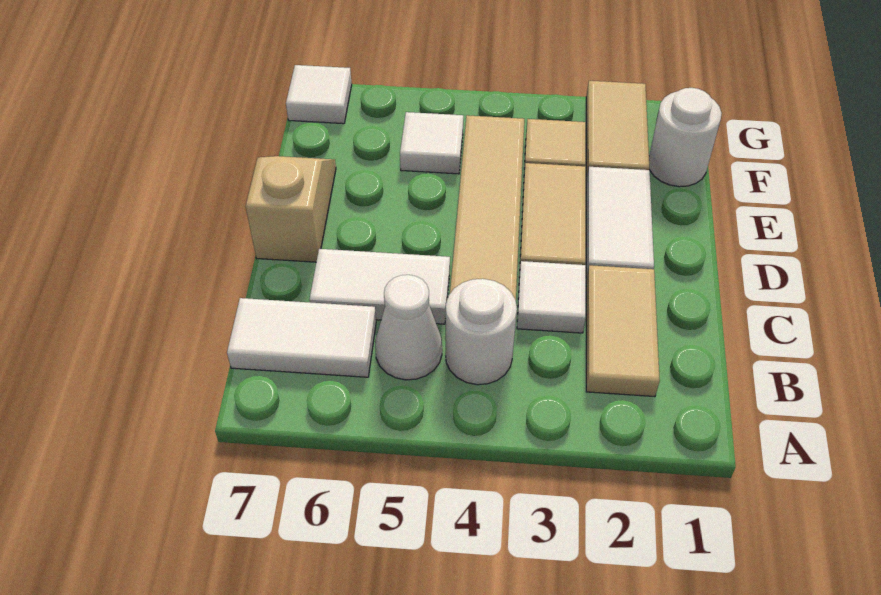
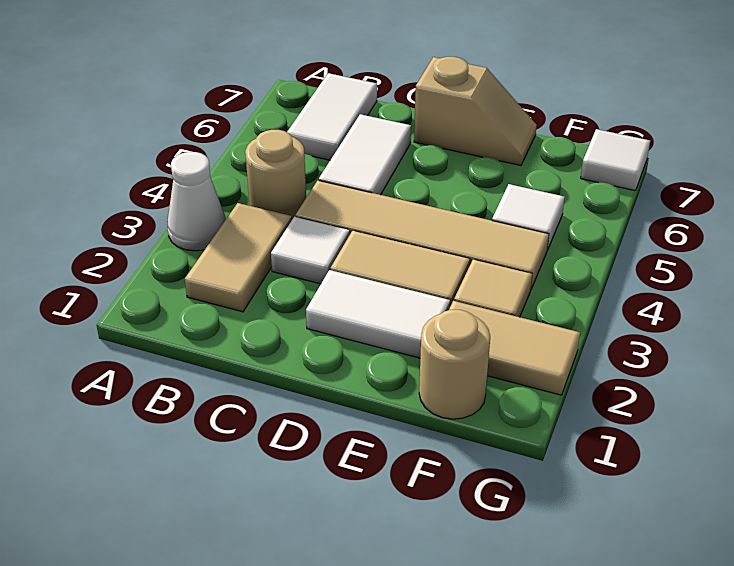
tan tile B2:C2 level 1 -> tan tile B2:B3 level 1
white round brick B4 level 1 -> tan round brick B4 level 1
white cone B5 level 1 -> white cone A3 level 1
white round brick F1 level 1 -> tan round brick F1 level 1

